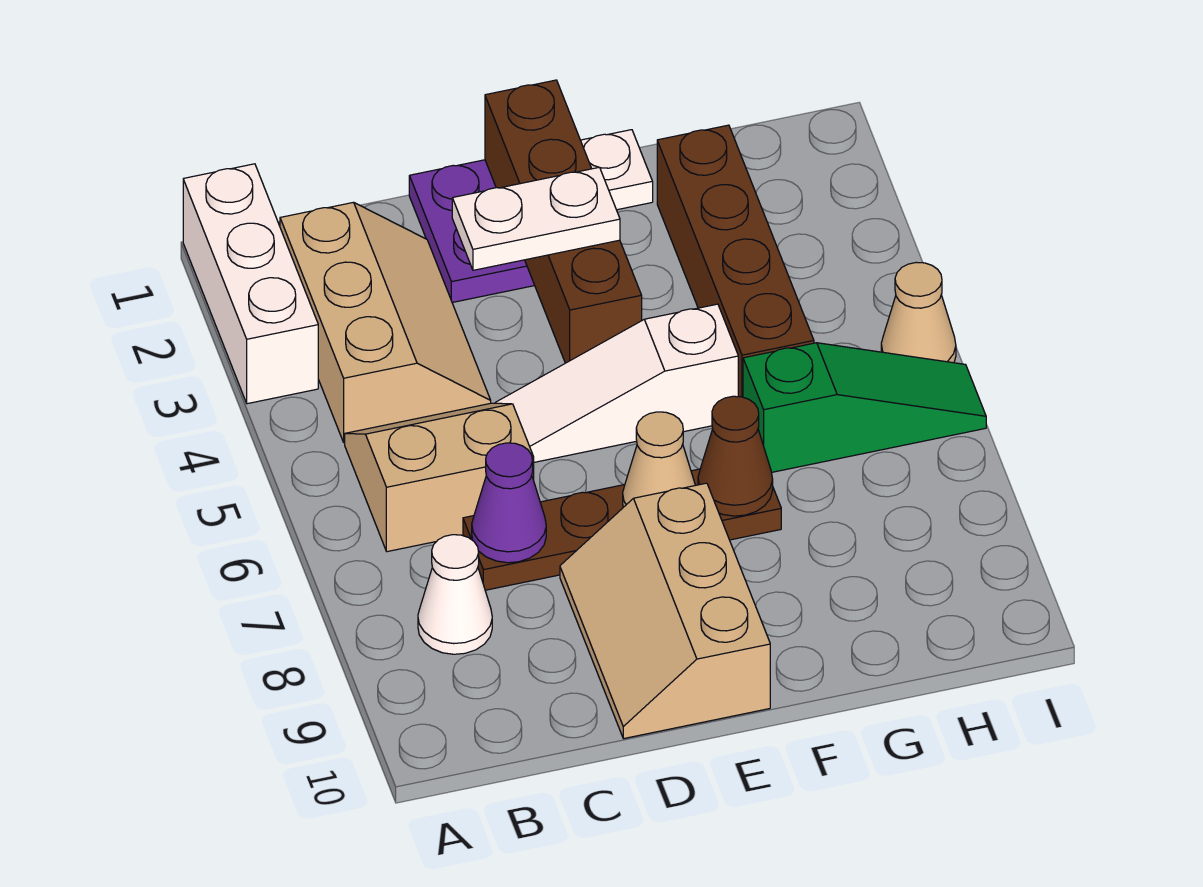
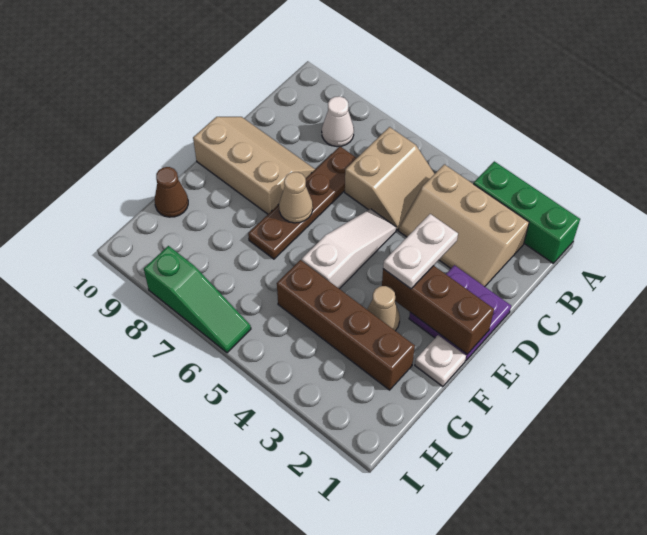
white brick A1:A3 level 1 -> green brick A1:A3 level 1
purple cone C7 level 2 -> none
brown brick E1:E4 level 2 -> brown brick E1:E3 level 2
brown cone F7 level 2 -> brown cone G10 level 1
green slope G6:I6 level 1 top G -> green slope I6:I8 level 1 top 8
tan cone I5 level 1 -> tan cone F3 level 1

